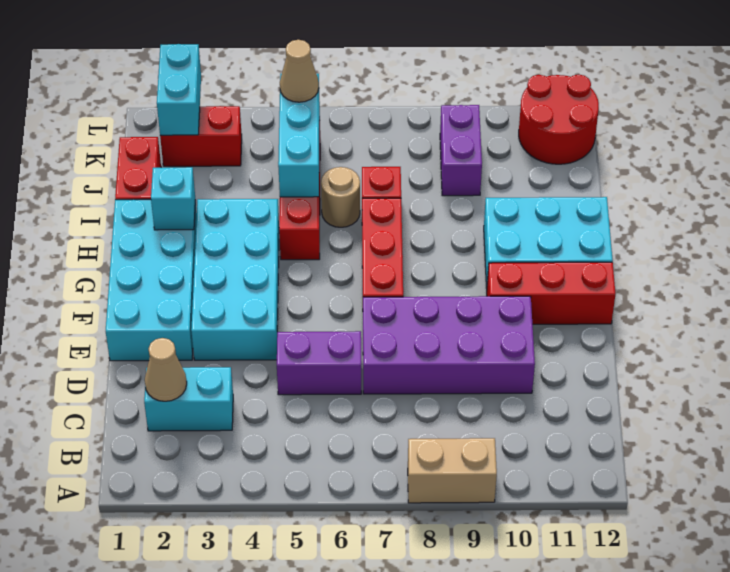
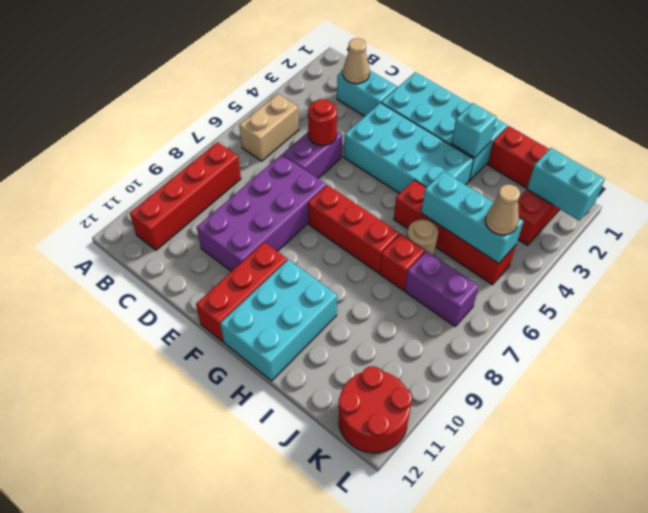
tan brick A8:A9 level 1 -> tan brick B5:B6 level 1
none -> red brick B8:B11 level 1
cyan brick C2:C3 level 1 -> cyan brick C2:D2 level 1
none -> red round brick D5 level 2
purple brick J9:K9 level 1 -> purple brick J7:K7 level 1

